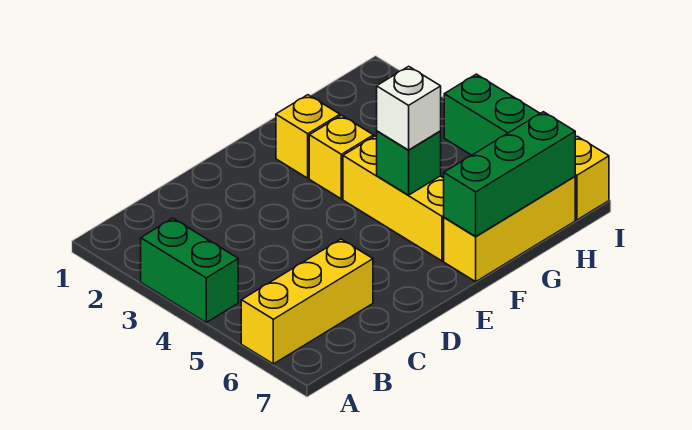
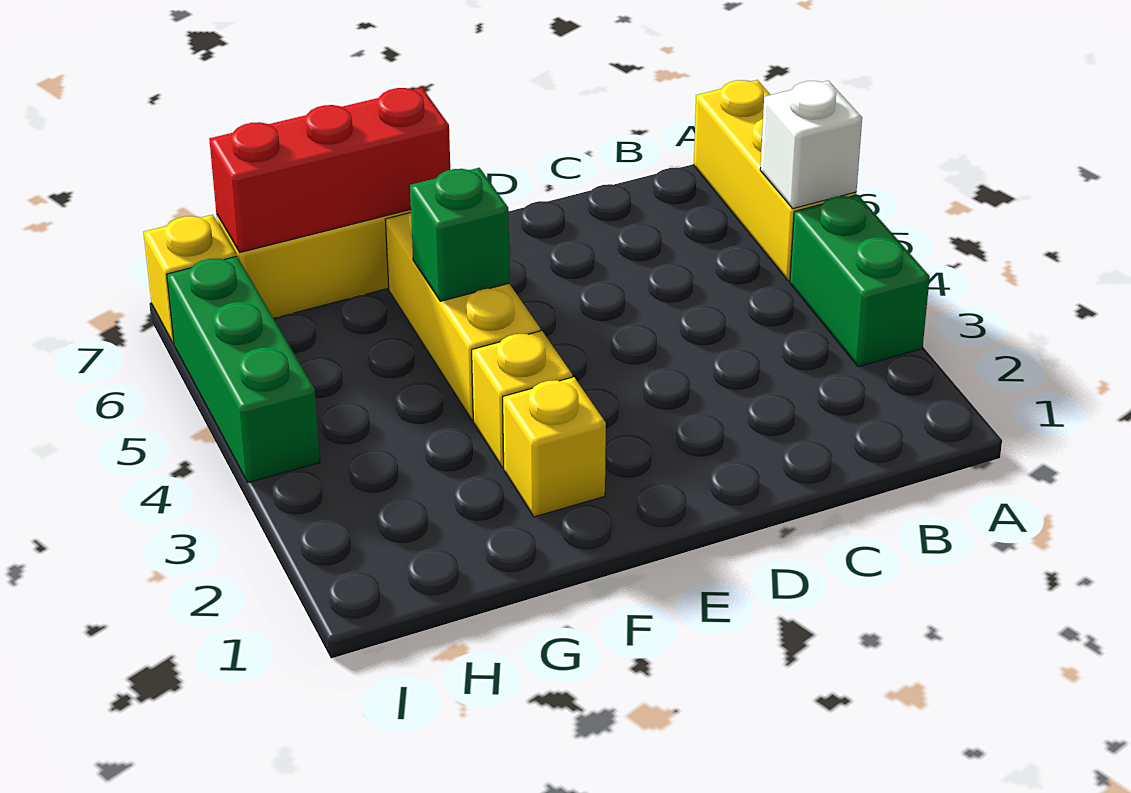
yellow brick A6:C6 level 1 -> yellow brick A5:A7 level 1
white brick F5 level 3 -> white brick A5 level 2
green brick F7:H7 level 2 -> red brick F7:H7 level 2

